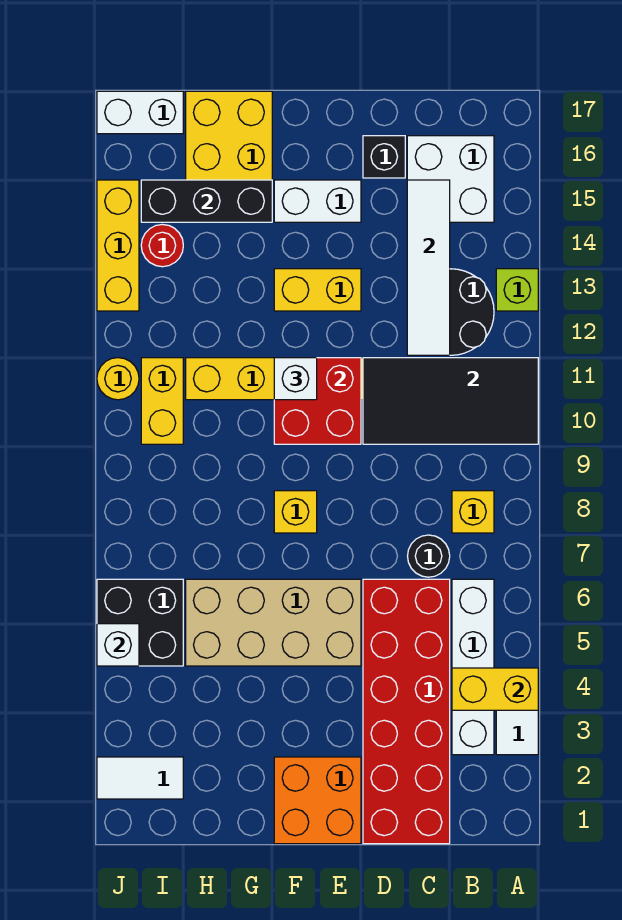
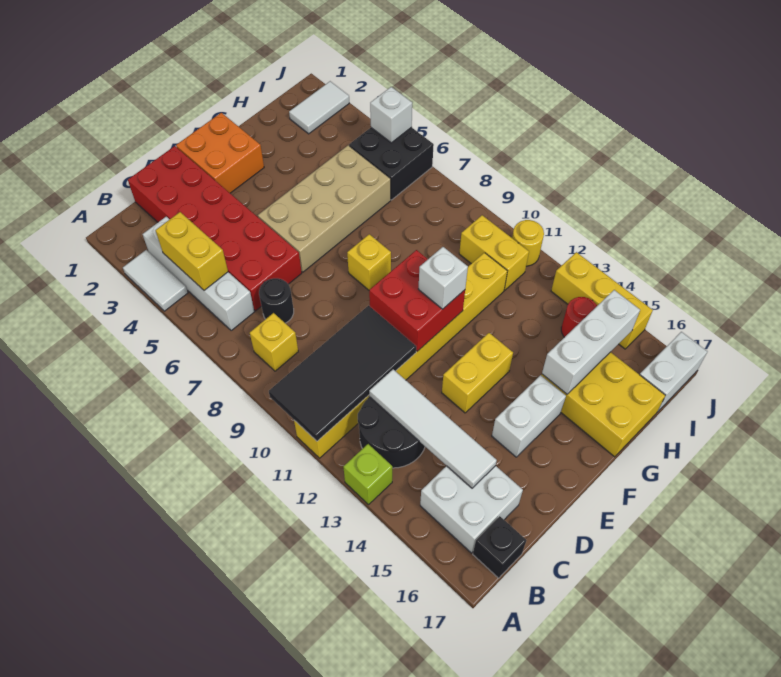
yellow brick A4:B4 level 2 -> yellow brick B4:B5 level 2
black brick D16 level 1 -> black brick B17 level 1
black brick G15:I15 level 2 -> white brick G15:I15 level 2

